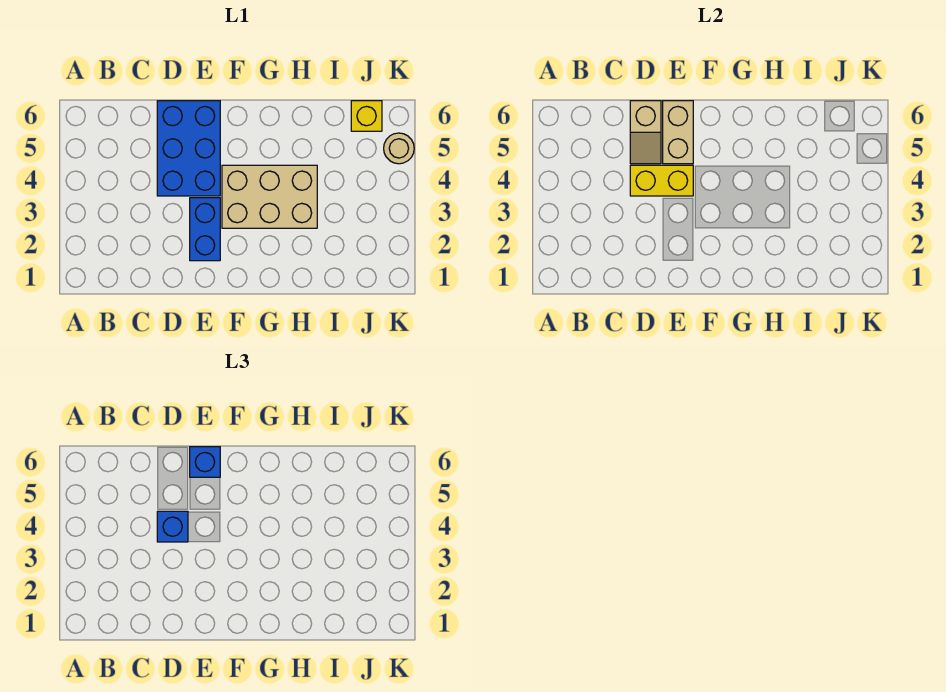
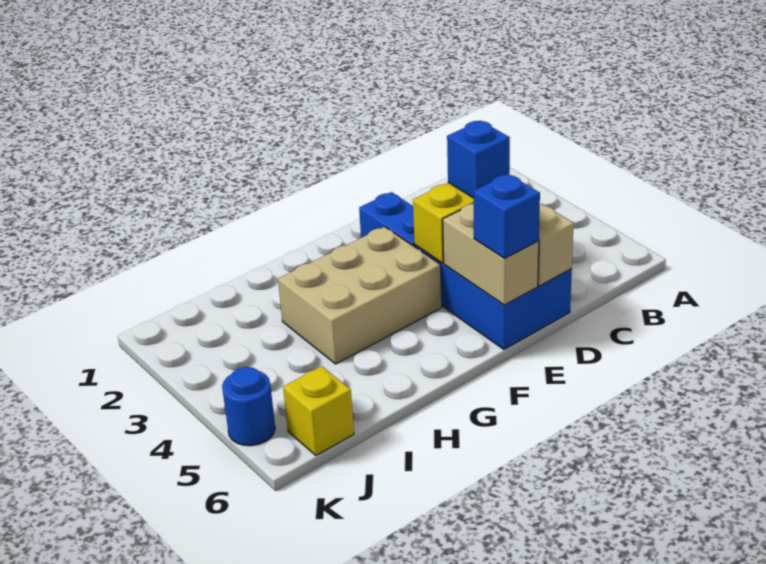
tan round brick K5 level 1 -> blue round brick K5 level 1

